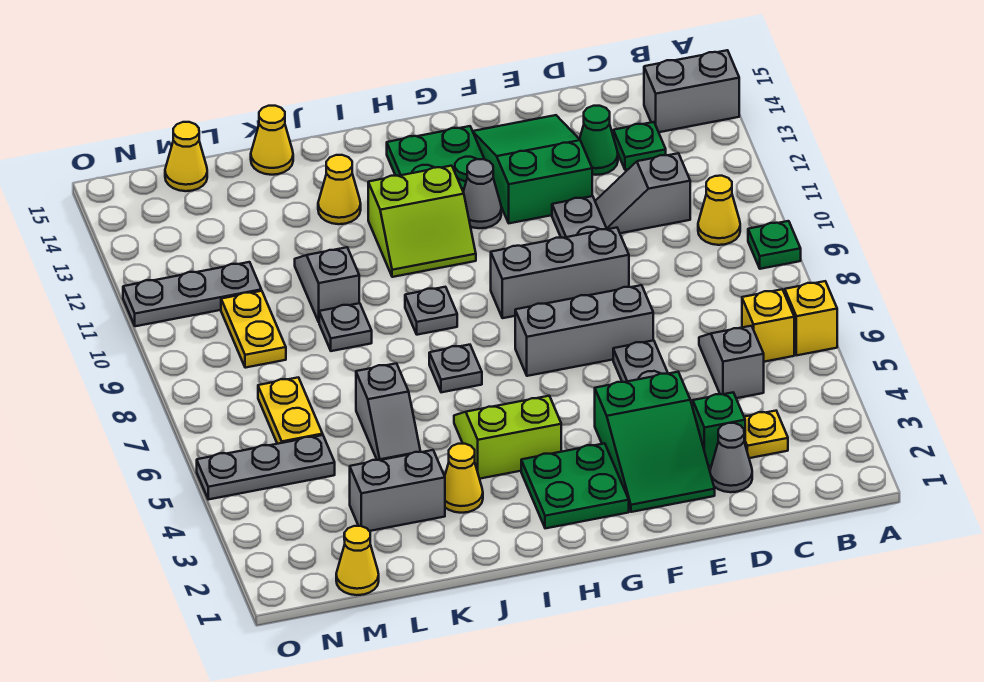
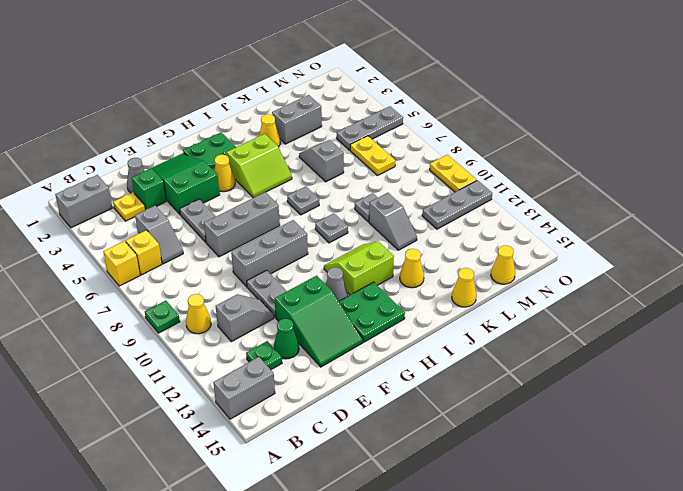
none -> grey brick A2:B2 level 1
yellow cone M1 level 1 -> yellow cone G4 level 1
yellow plate M9:M10 level 1 -> yellow plate O9:O10 level 1

